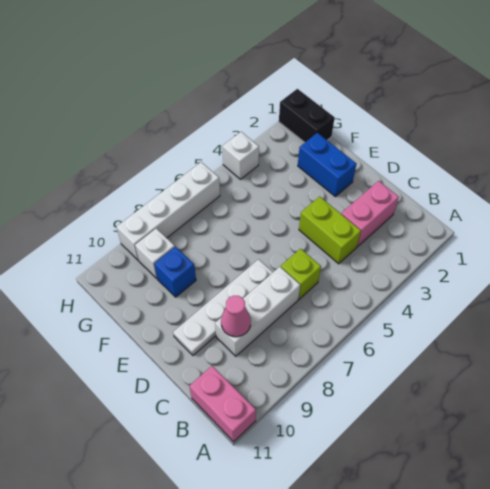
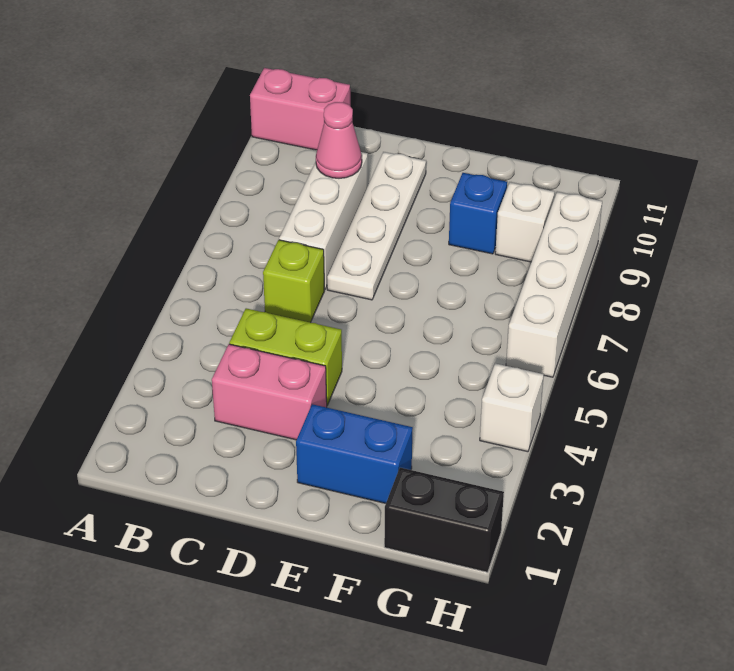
pink brick C2:C3 level 1 -> pink brick C3:D3 level 1

